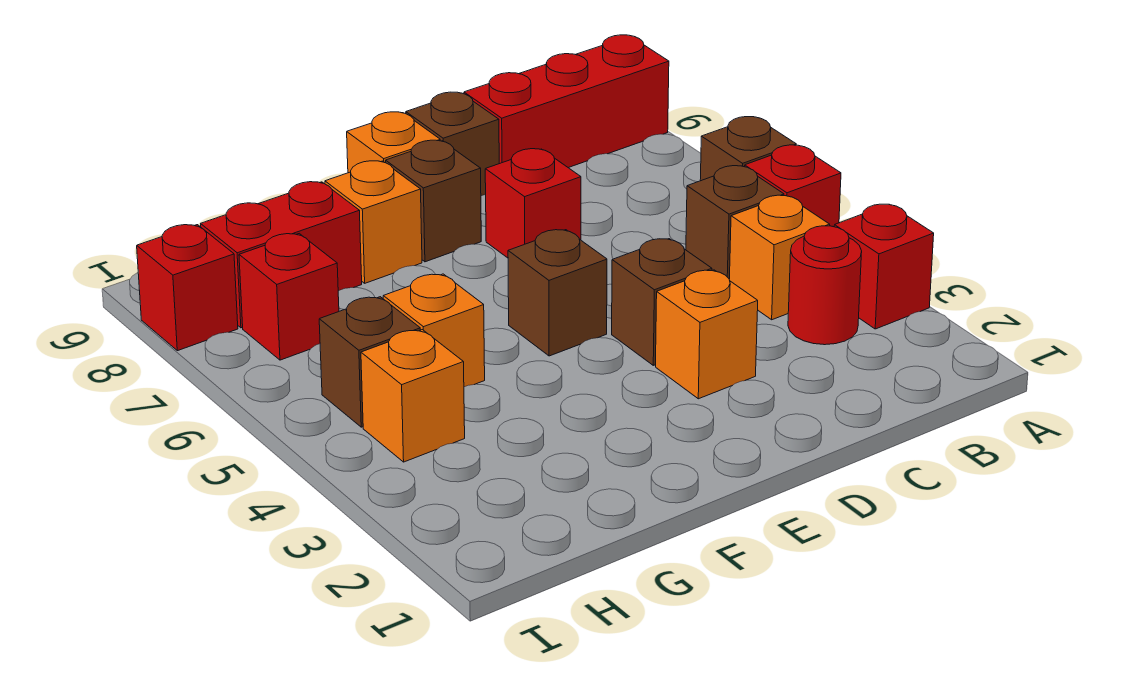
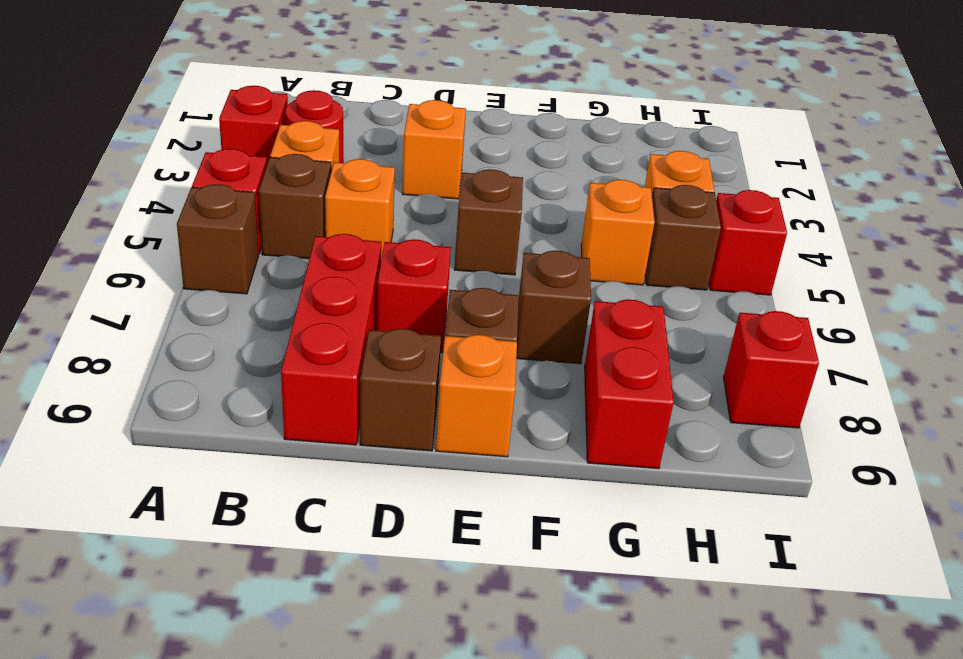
red brick A9:C9 level 1 -> red brick C7:C9 level 1
brown brick D4 level 1 -> brown brick F7 level 1
orange brick F8 level 1 -> orange brick C5 level 1
red brick G8:H8 level 1 -> red brick G8:G9 level 1
red brick H7 level 1 -> red brick I5 level 1

